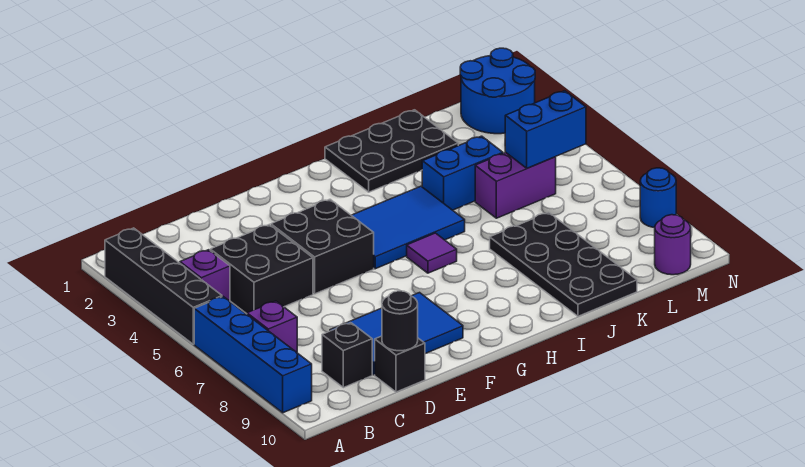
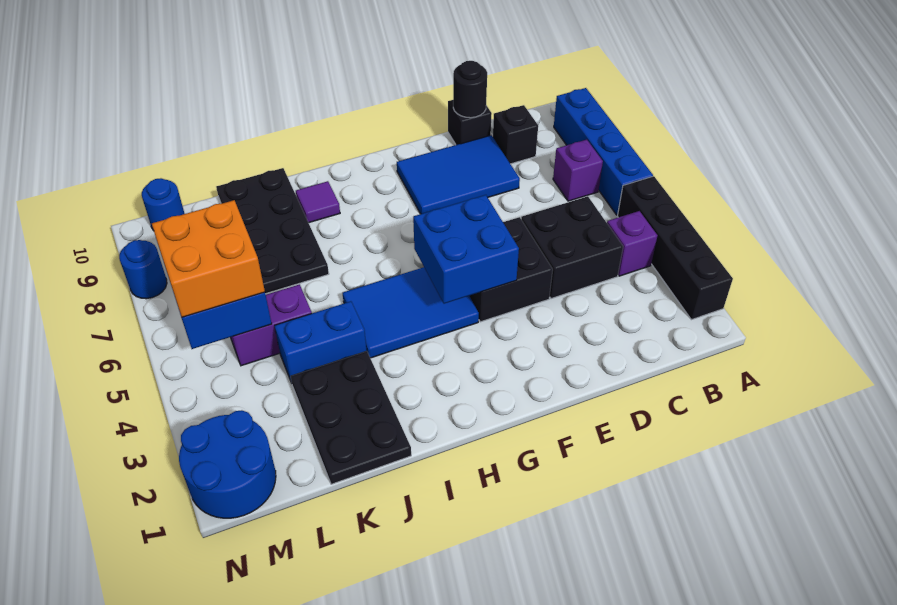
none -> blue brick F4:G5 level 2
purple tile H6 level 1 -> purple tile I9 level 1
black plate I1:K2 level 1 -> black plate J1:K3 level 1
none -> orange brick L5:M6 level 3
purple round brick M10 level 1 -> blue round brick M10 level 1

